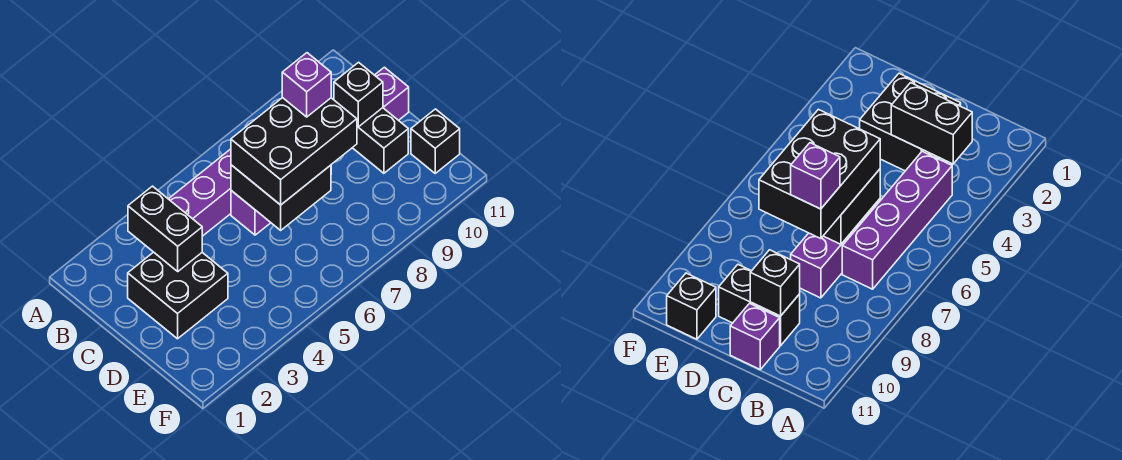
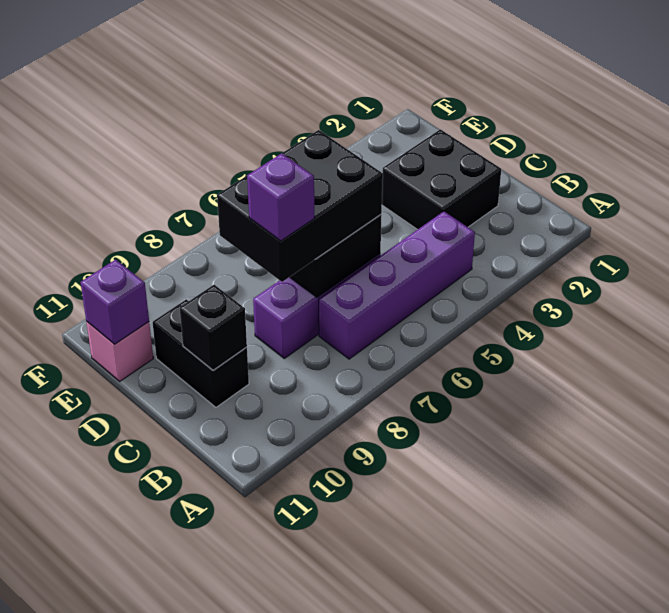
black brick B3:C3 level 2 -> none
purple brick C11 level 1 -> purple brick E11 level 2
black brick E11 level 1 -> pink brick E11 level 1

